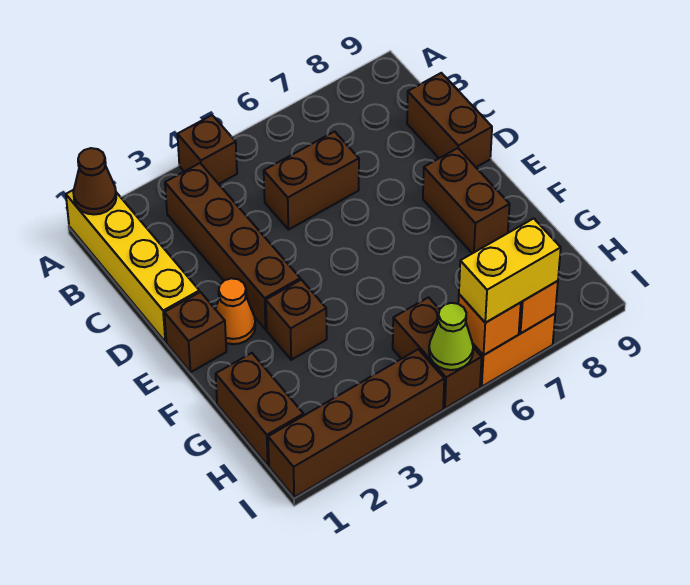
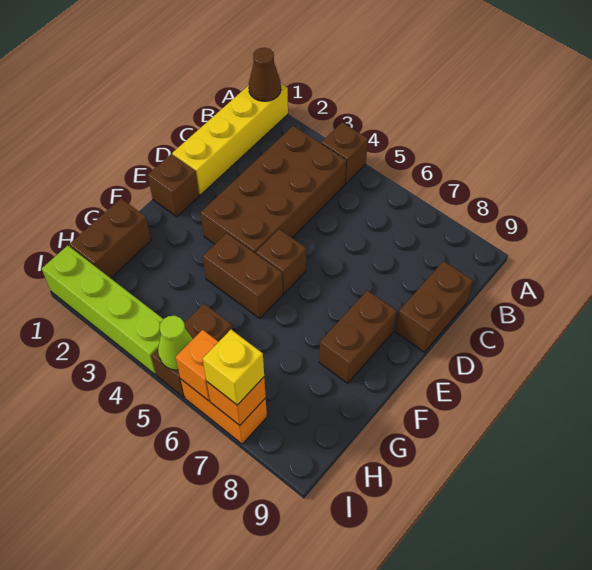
brown brick B3:E3 level 1 -> brown brick B3:E4 level 1
brown brick C5:C6 level 1 -> brown brick F4:F5 level 1
orange cone E2 level 1 -> none
brown brick F3 level 1 -> brown brick E5 level 1
brown brick I1:I4 level 1 -> lime brick I1:I4 level 1
yellow brick I6:I7 level 3 -> yellow brick I7 level 3

